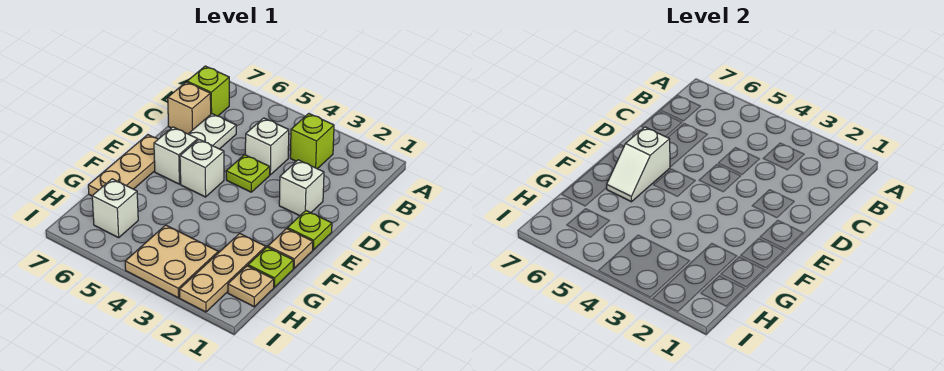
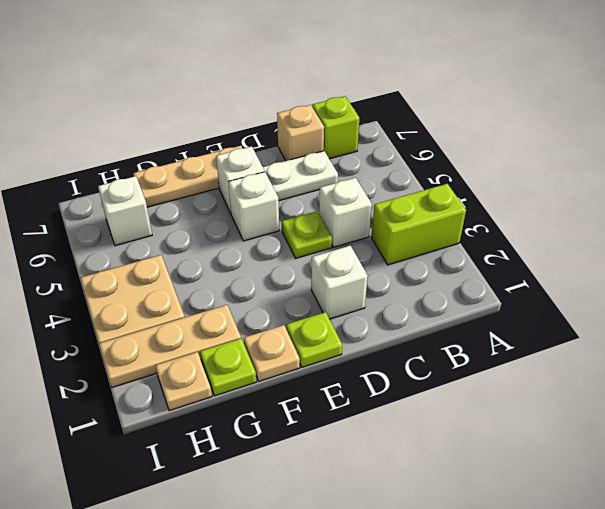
lime brick B3 level 1 -> lime brick A3:B3 level 1
white slope E6:F6 level 2 top E -> none

